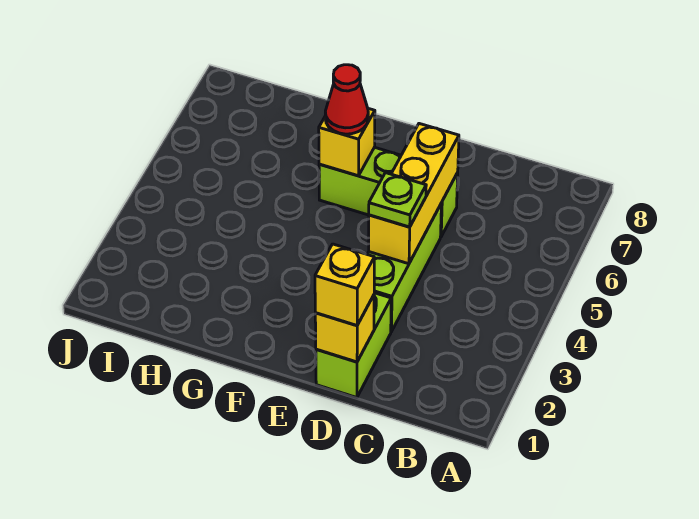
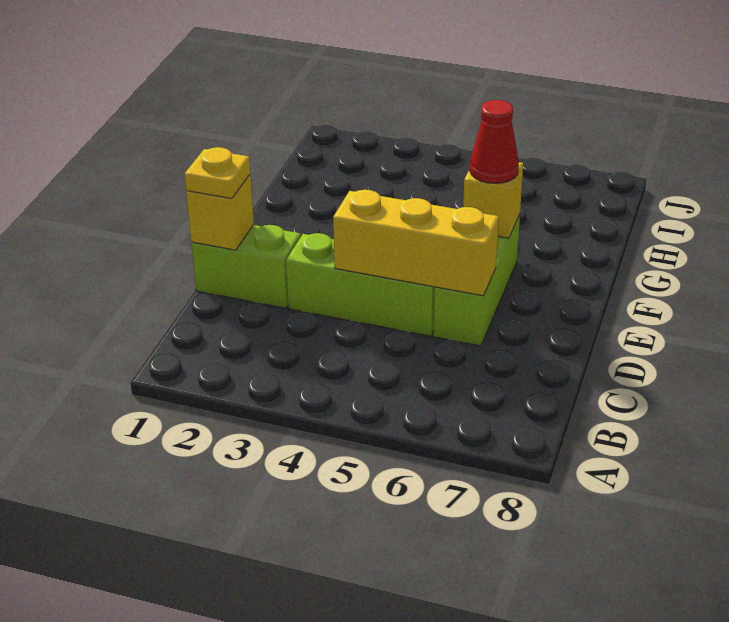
yellow brick D1 level 3 -> yellow plate D1 level 3
lime plate D4 level 3 -> none

